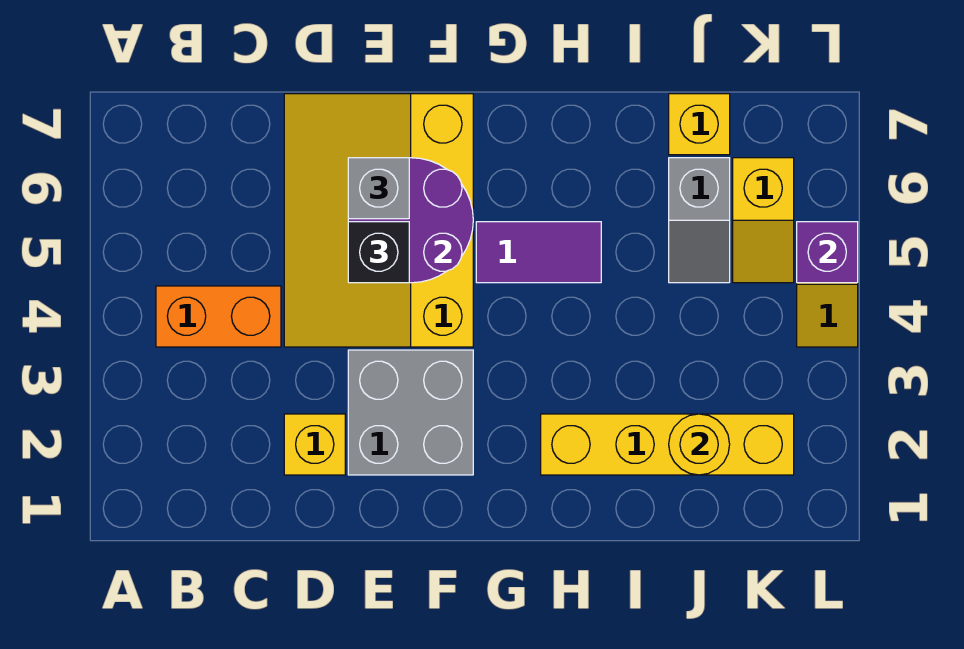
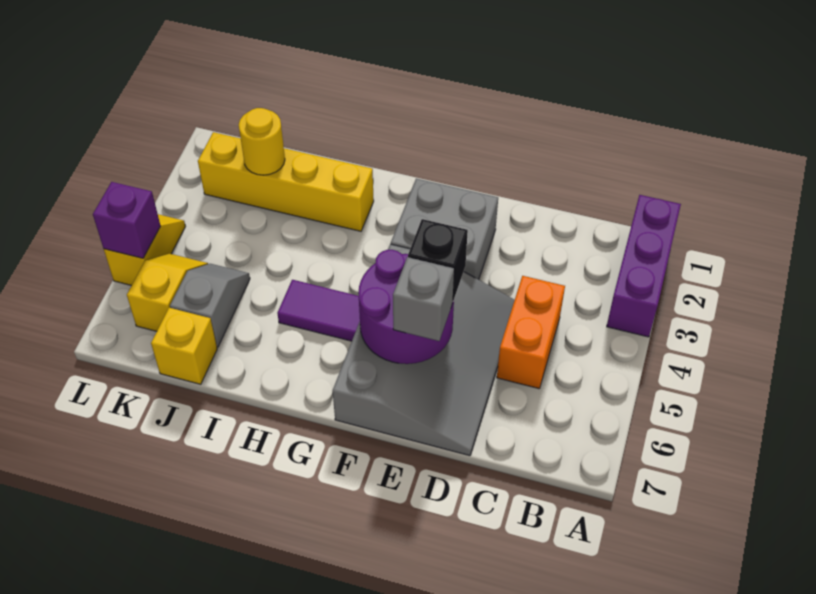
none -> purple brick A1:A3 level 1
orange brick B4:C4 level 1 -> orange brick C4:C5 level 1
yellow brick D2 level 1 -> none
yellow slope D4:F7 level 1 top F -> grey slope D4:F7 level 1 top F

